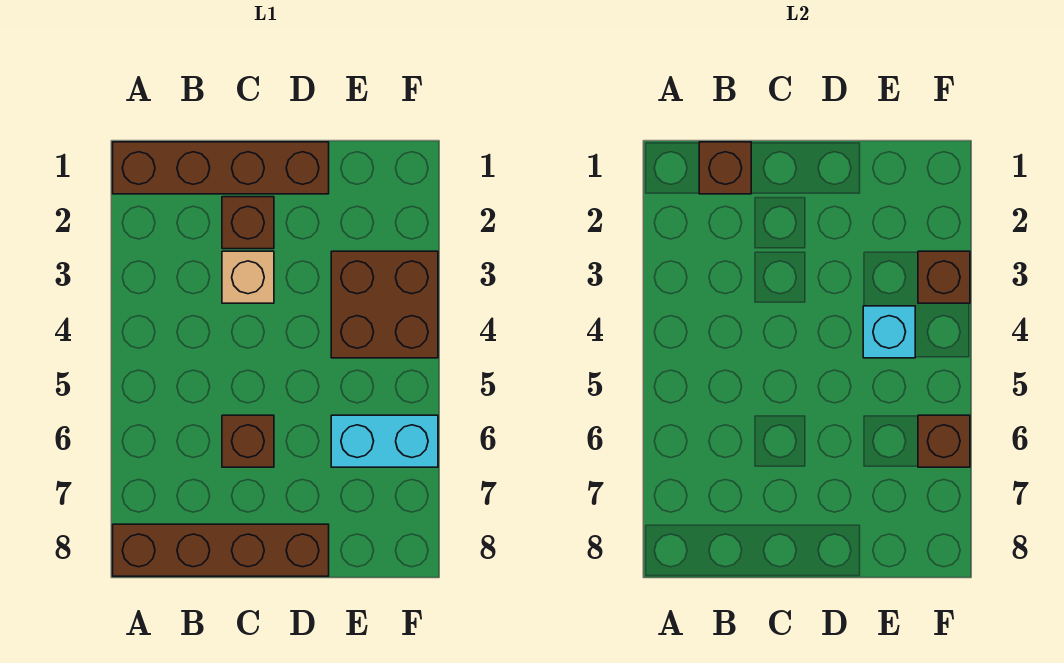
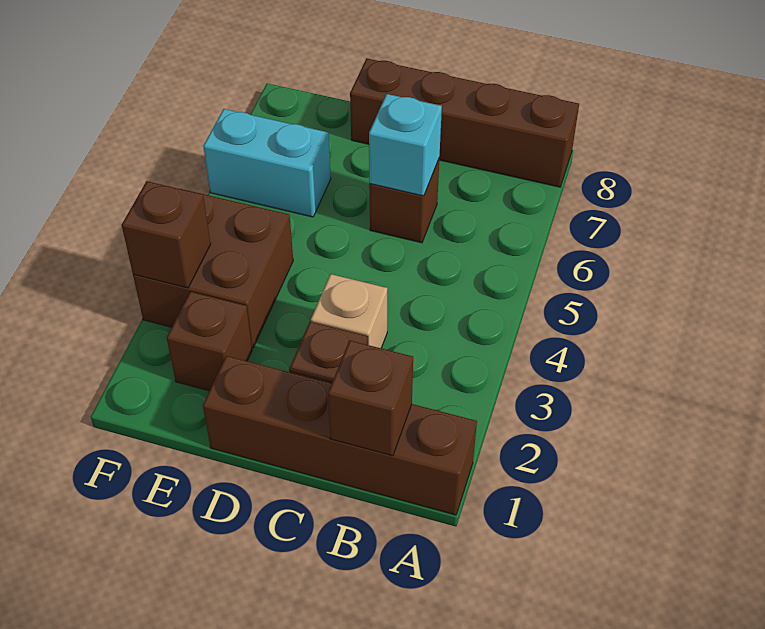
cyan brick E4 level 2 -> cyan brick C6 level 2
brown brick F6 level 2 -> brown brick E2 level 1

